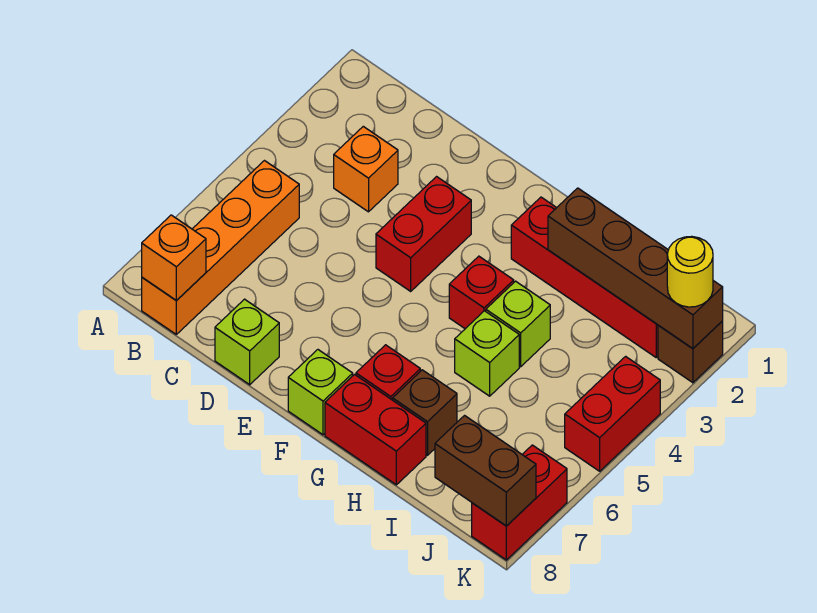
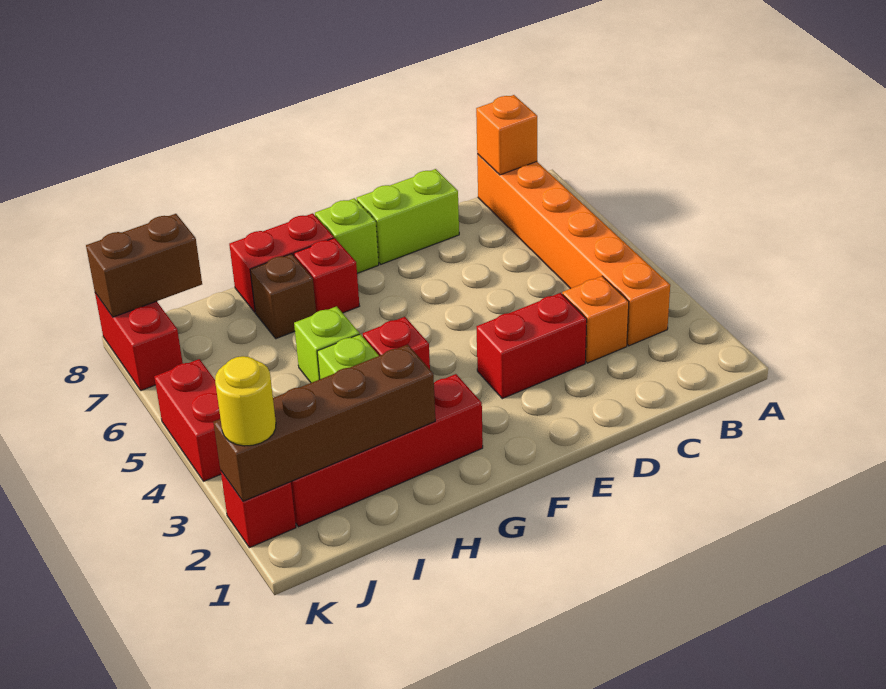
orange brick B5:B8 level 1 -> orange brick B3:B8 level 1
lime brick D8 level 1 -> lime brick D8:E8 level 1
red brick E3:E4 level 1 -> red brick D3:E3 level 1
brown brick K2 level 1 -> red brick K2 level 1

